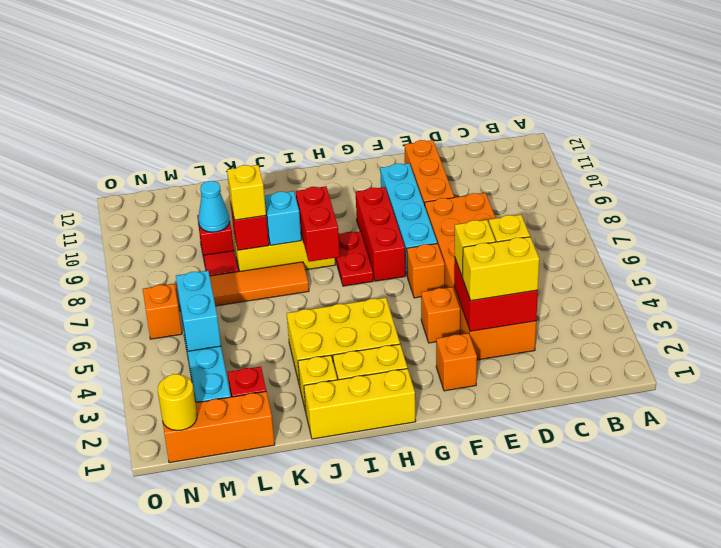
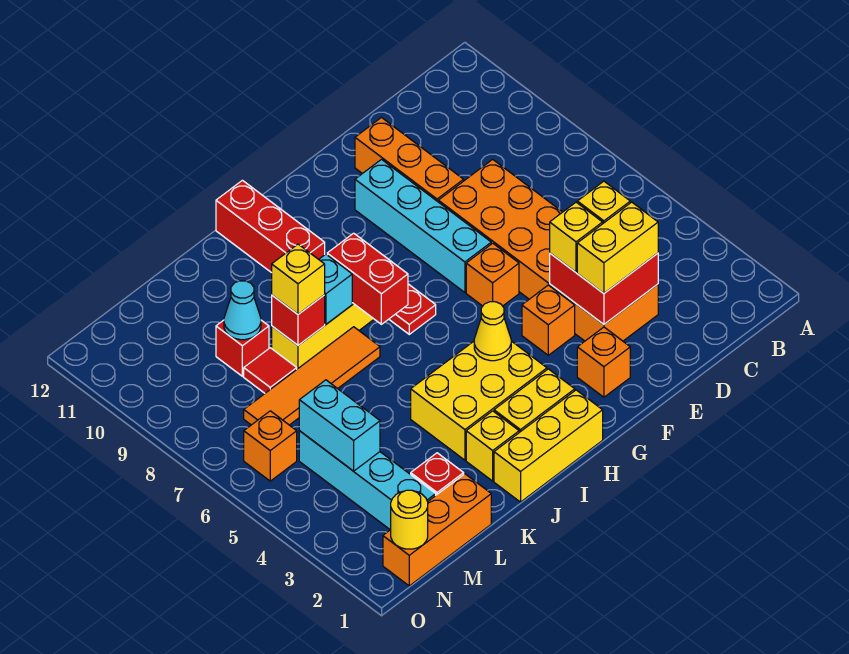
red brick G7:G9 level 1 -> red brick I10:I12 level 1
none -> yellow cone H4 level 2

